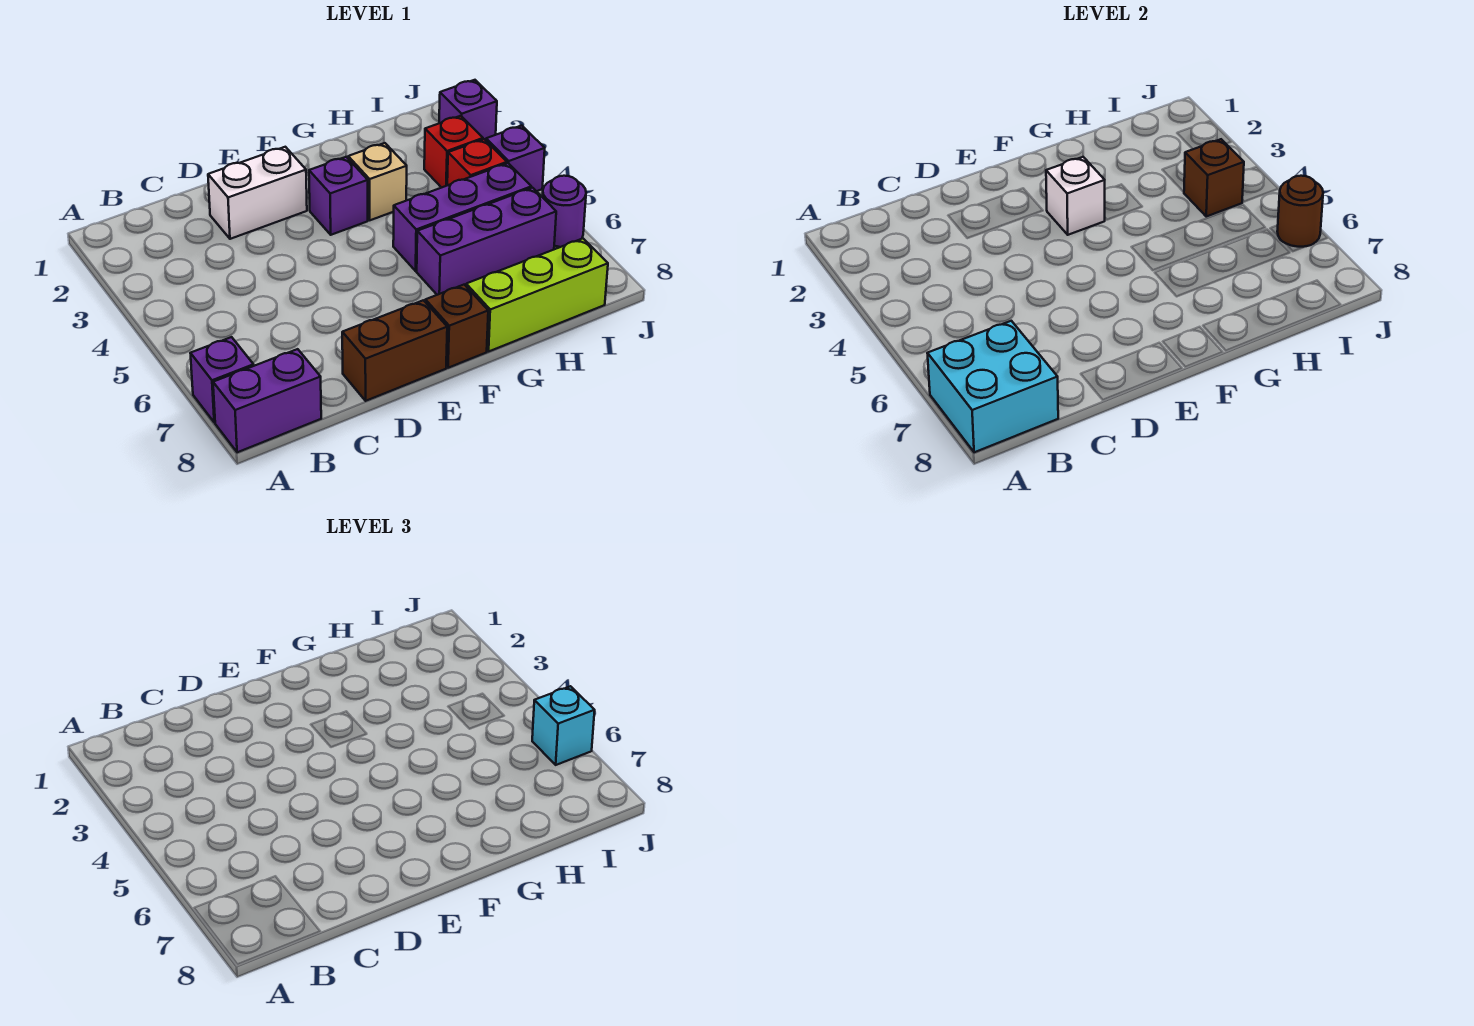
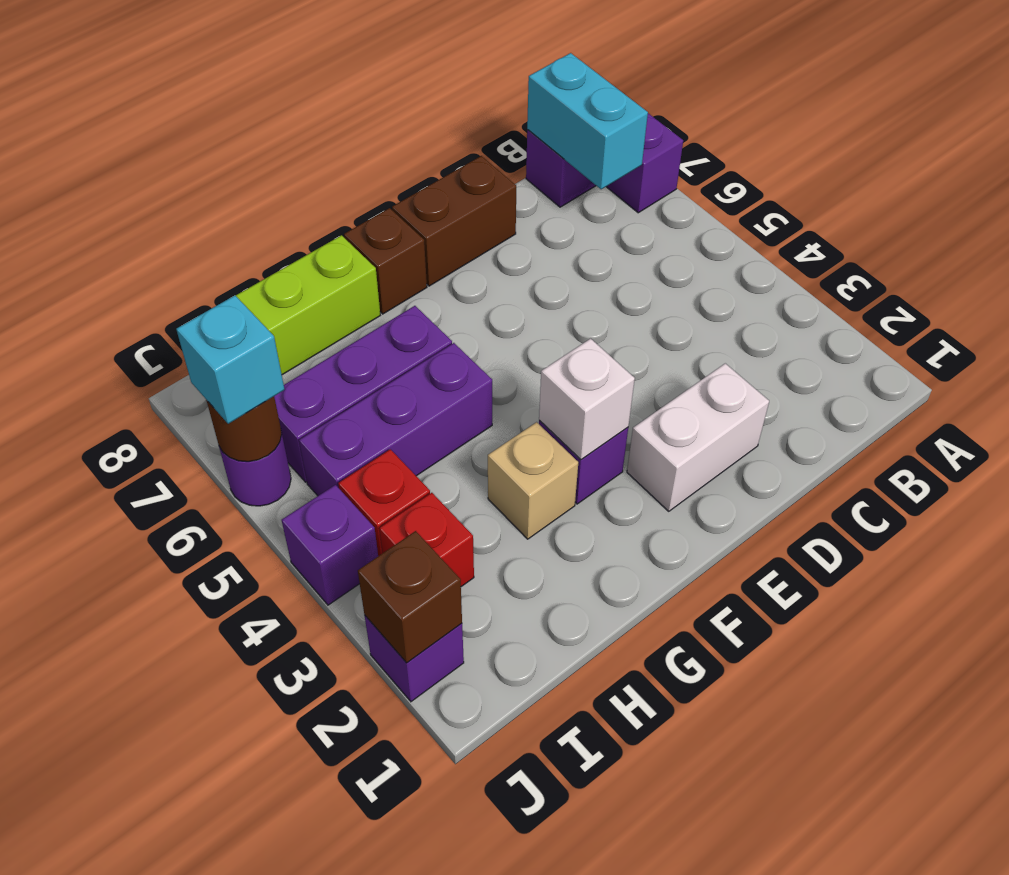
cyan brick A7:B8 level 2 -> cyan brick B7:B8 level 2
brown brick I4 level 2 -> brown brick J2 level 2

